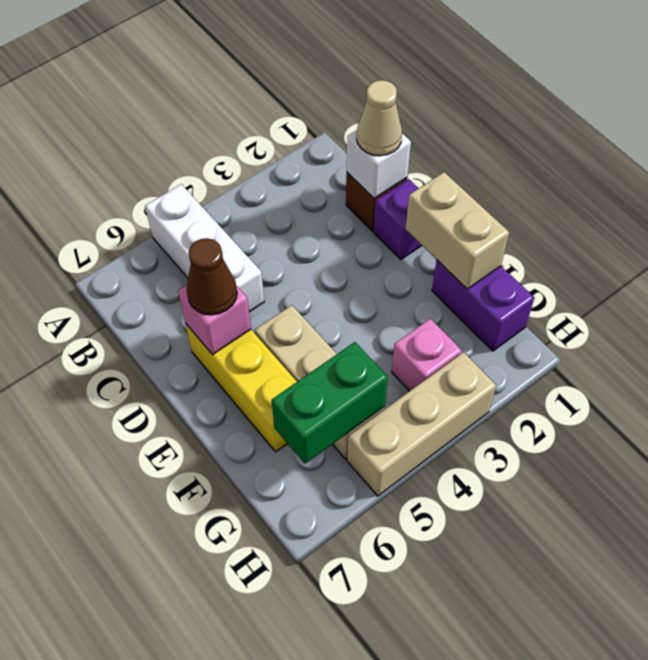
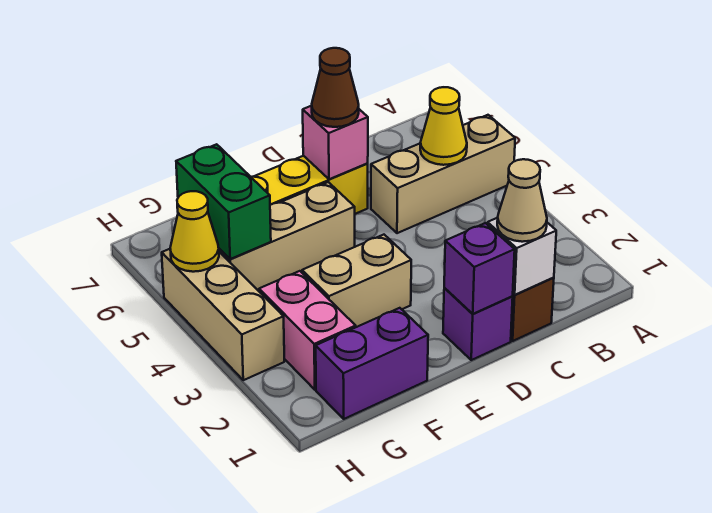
white brick A5:C5 level 1 -> tan brick A5:C5 level 1
none -> yellow cone B5 level 2
none -> purple brick D1 level 2
tan brick E1:F1 level 2 -> tan brick E3:F3 level 1
pink brick G3 level 1 -> pink brick G2:G3 level 1
none -> yellow cone H5 level 2

